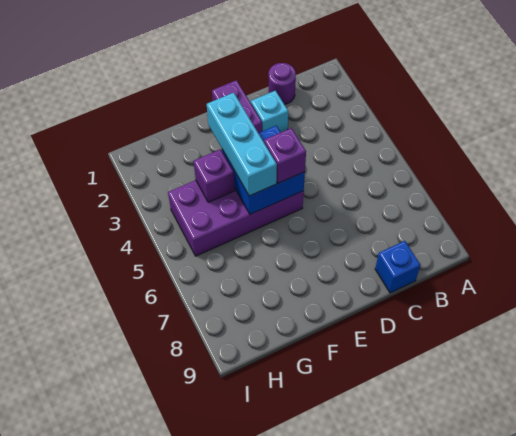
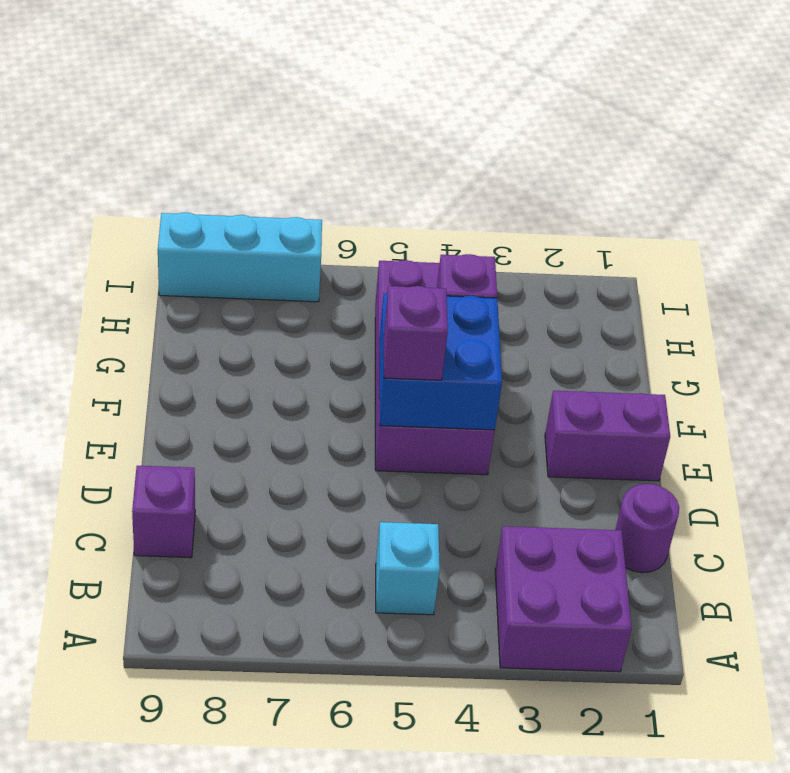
none -> purple brick A2:B3 level 1
blue brick C9 level 1 -> purple brick C9 level 1
cyan brick D2 level 1 -> cyan brick B5 level 1
cyan brick F3:F5 level 3 -> cyan brick I7:I9 level 1

